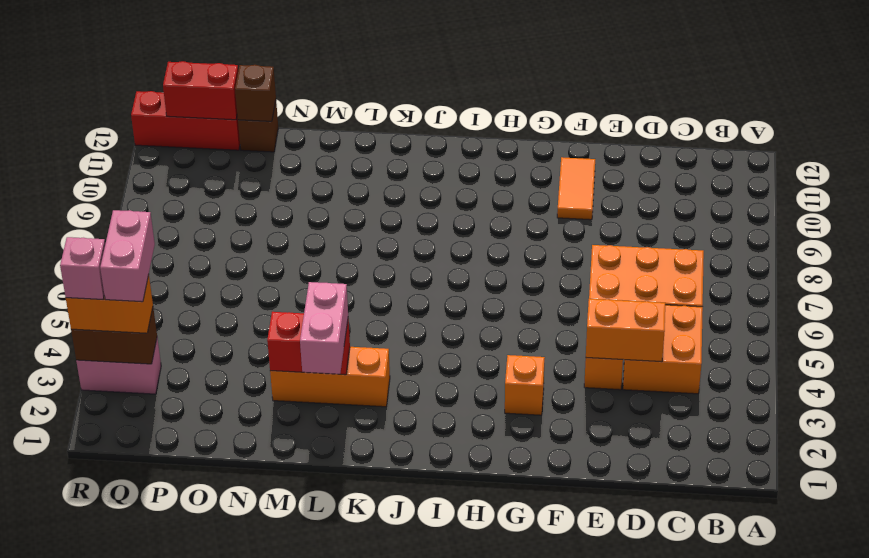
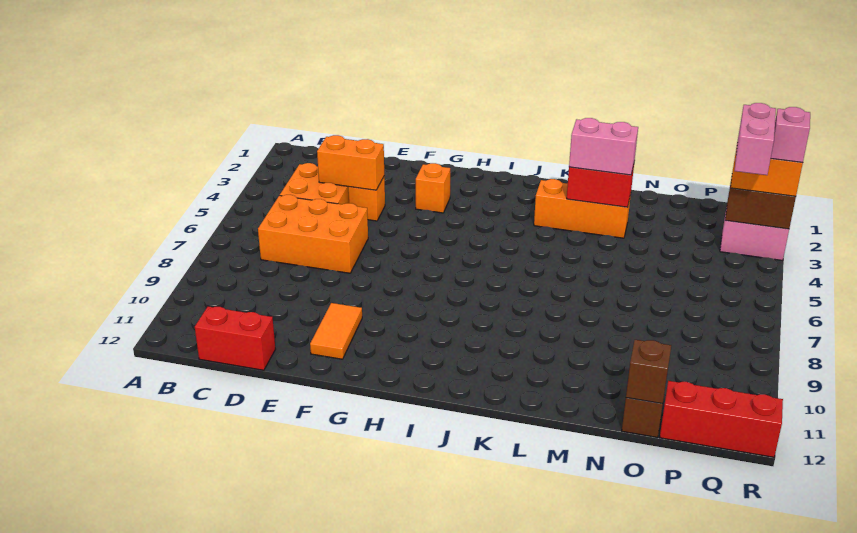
pink brick L2:L3 level 3 -> pink brick L3:M3 level 3
red brick P12:Q12 level 2 -> red brick C12:D12 level 1

